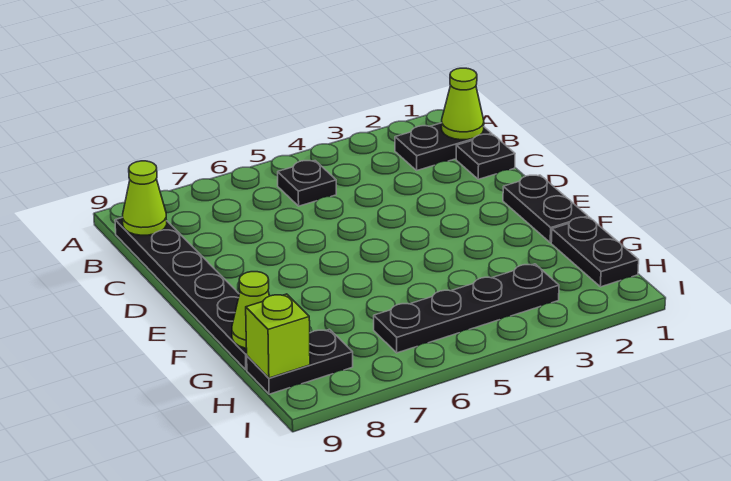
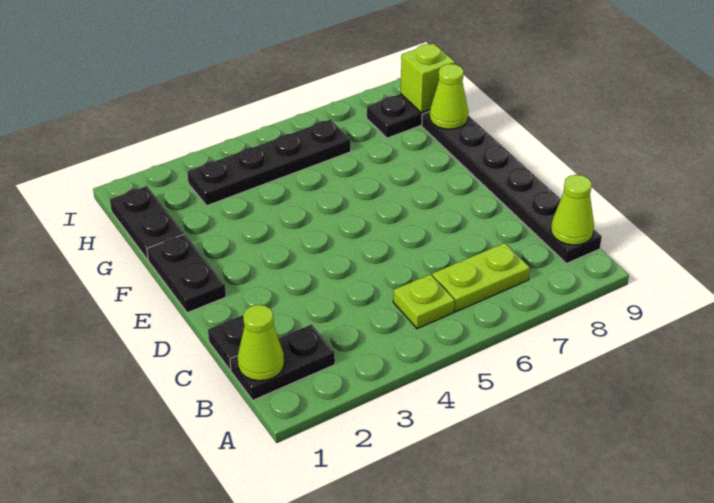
black plate B5 level 1 -> lime plate B5 level 1
none -> lime plate B6:B7 level 1

